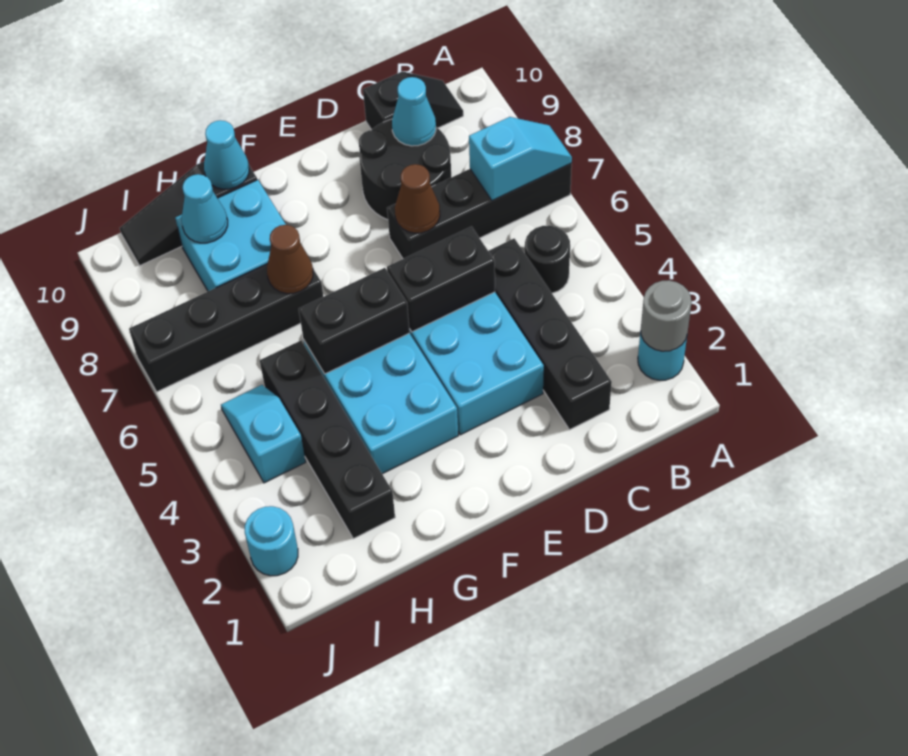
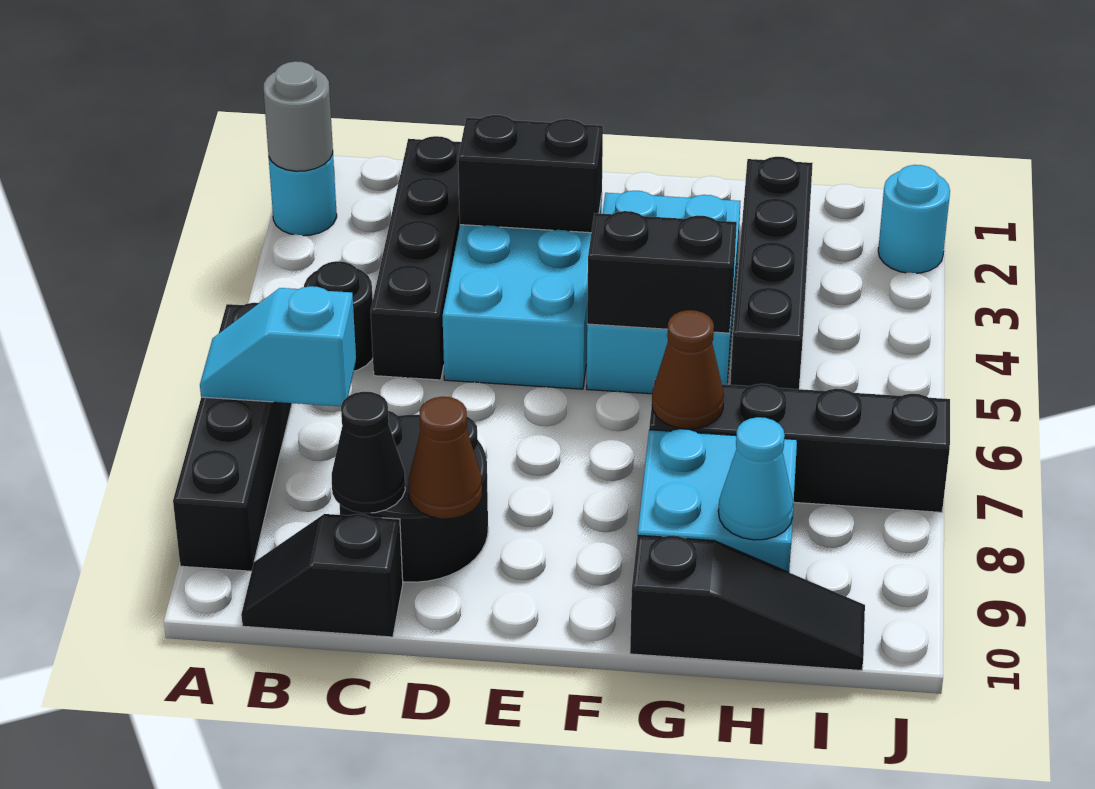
black brick A7:D7 level 1 -> black brick A6:A9 level 1
cyan cone C9 level 2 -> black cone C9 level 2
black brick D5:E5 level 2 -> black brick D3:E3 level 2
brown cone D7 level 2 -> brown cone D9 level 2
cyan cone G10 level 2 -> none
cyan slope I4:I5 level 1 top 4 -> none

